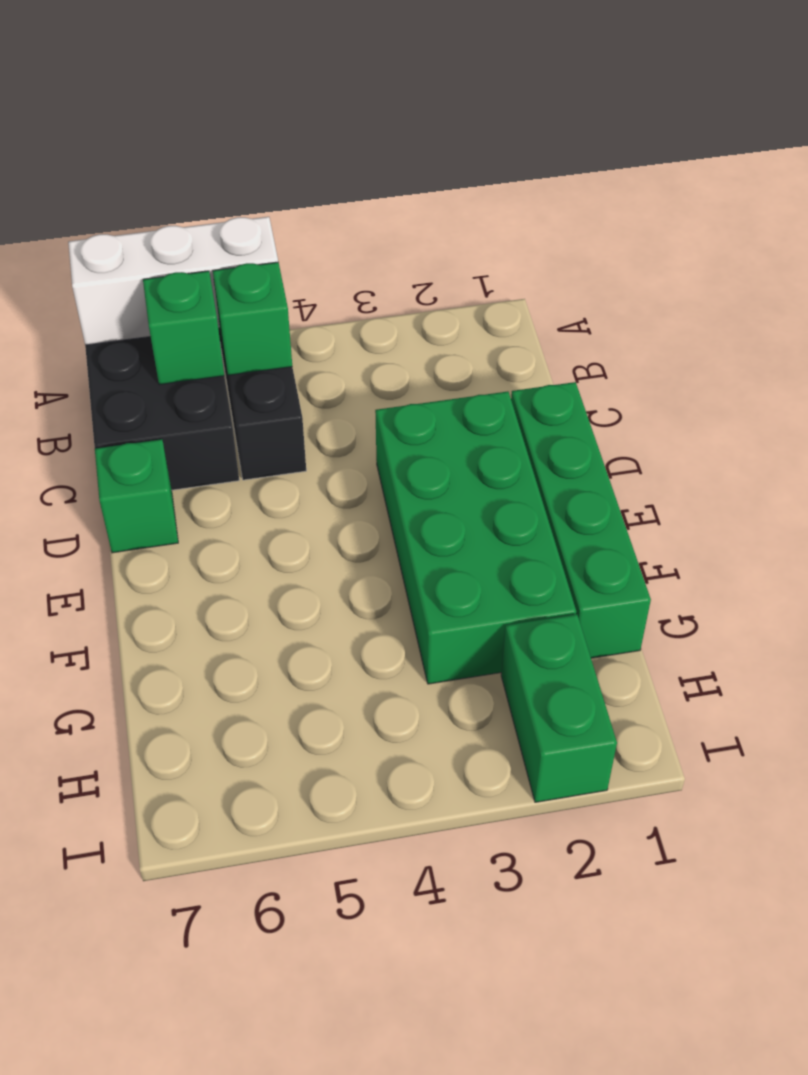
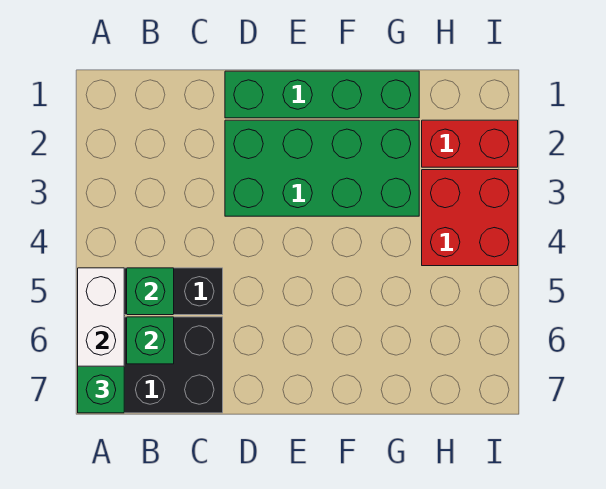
green brick D7 level 1 -> green brick A7 level 3
green brick H2:I2 level 1 -> red brick H2:I2 level 1
none -> red brick H3:I4 level 1

